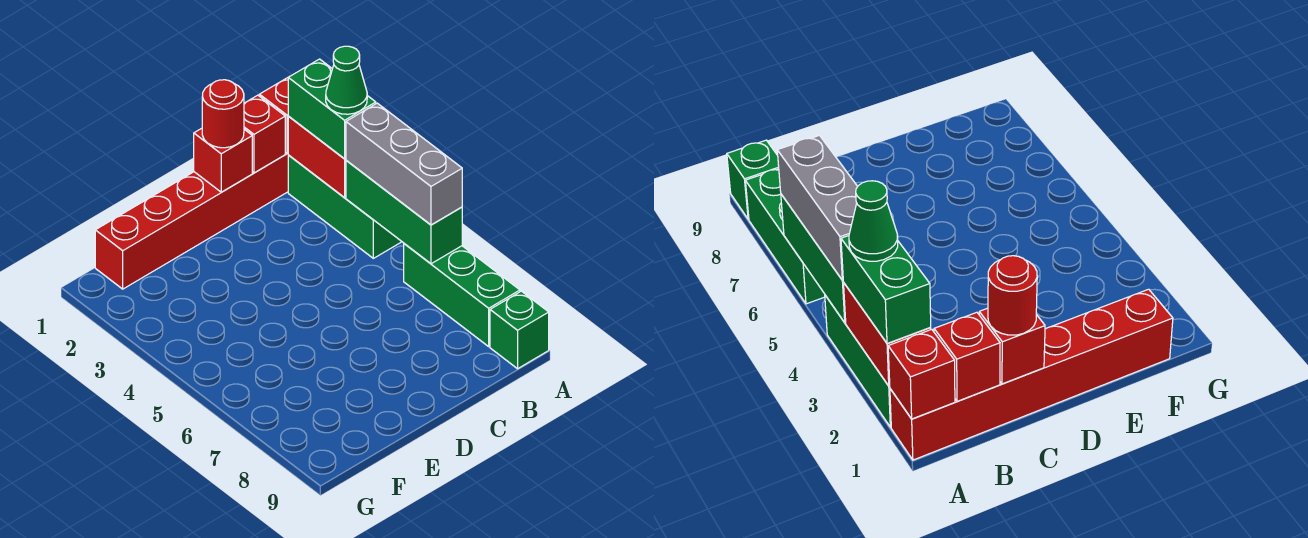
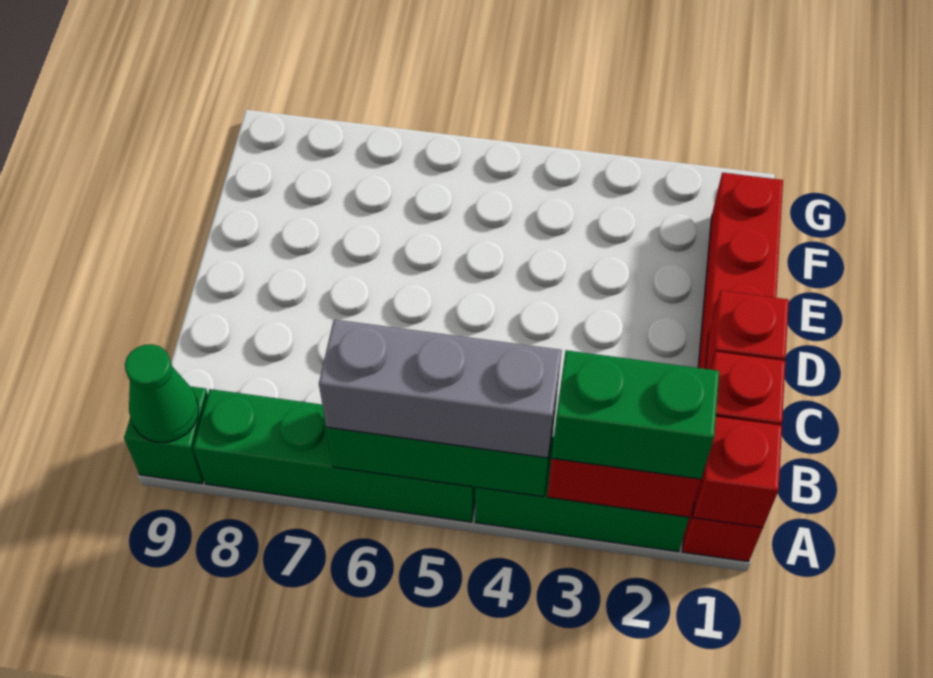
green cone A3 level 4 -> green cone A9 level 2
green brick A6:A8 level 1 -> green brick A5:A8 level 1
red round brick C1 level 3 -> none

